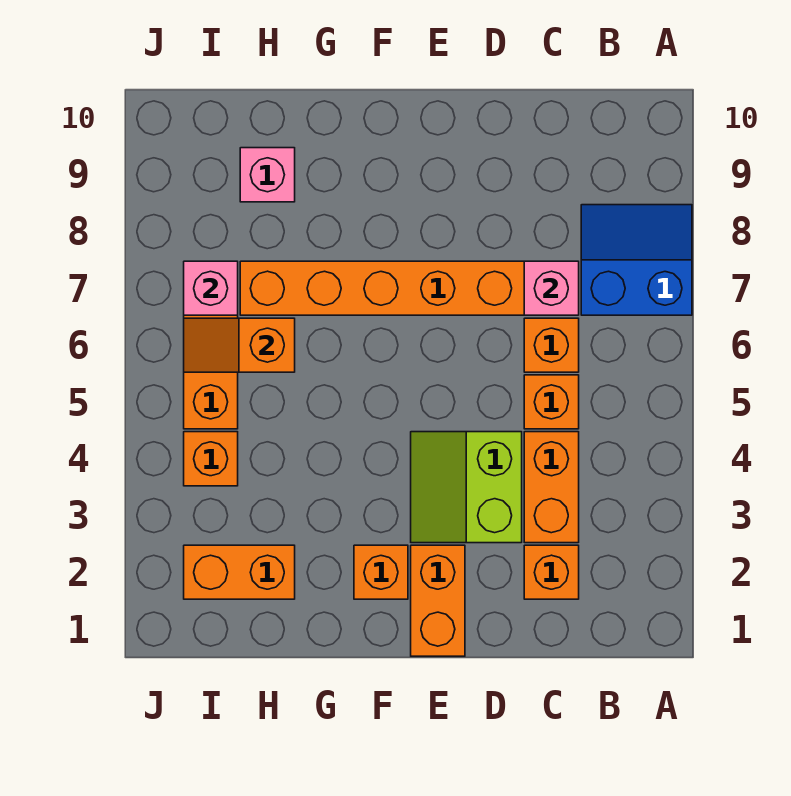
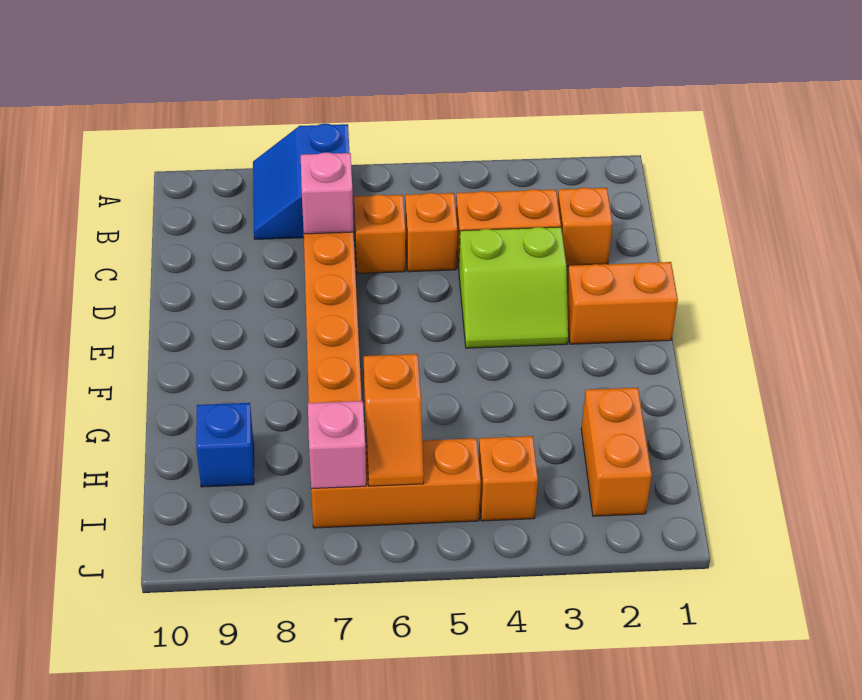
orange brick F2 level 1 -> none
pink brick H9 level 1 -> blue brick H9 level 1

